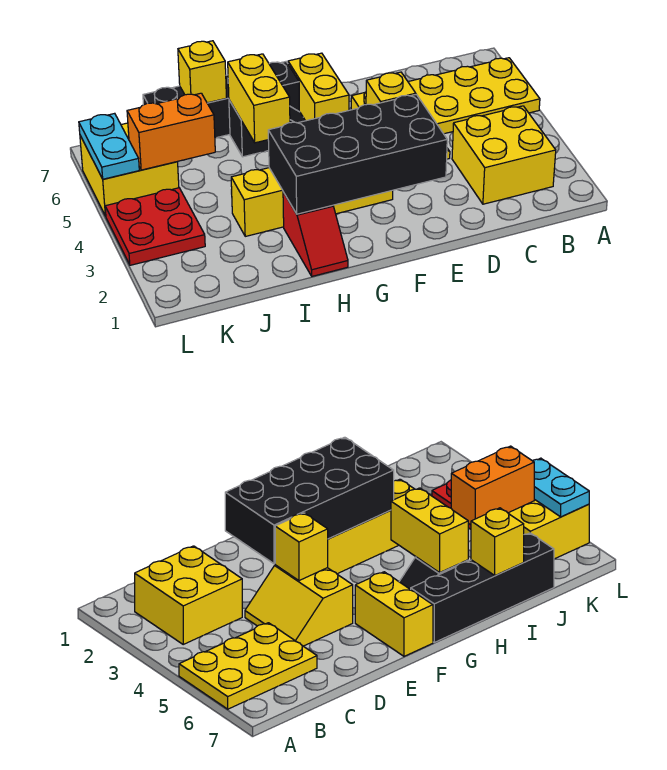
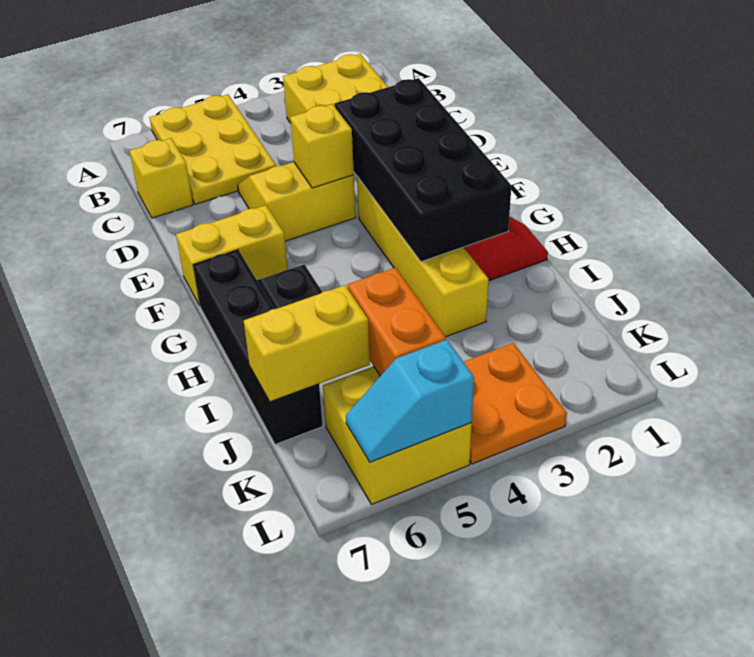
yellow brick H5:H6 level 2 -> yellow brick J6:J7 level 2
yellow brick I7 level 2 -> yellow brick C7 level 1
red plate K3:L4 level 1 -> orange plate K3:L4 level 1
cyan plate L5:L6 level 2 -> cyan slope L5:L6 level 2 top 5

